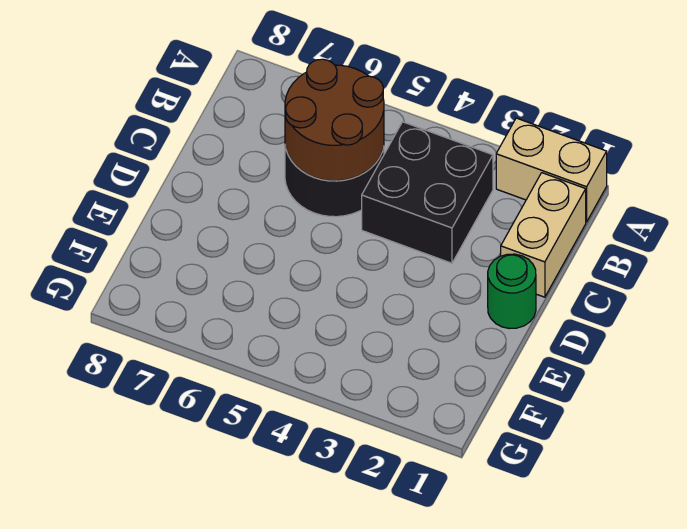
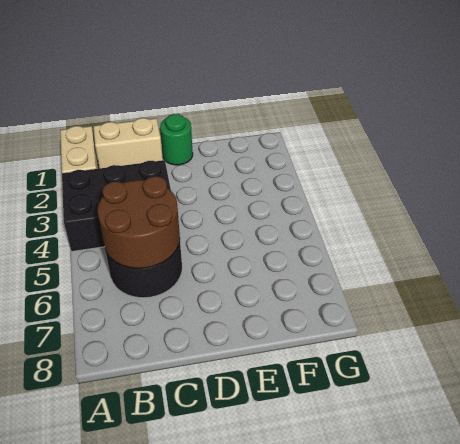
black brick B3:C4 level 1 -> black brick A3:C4 level 1

